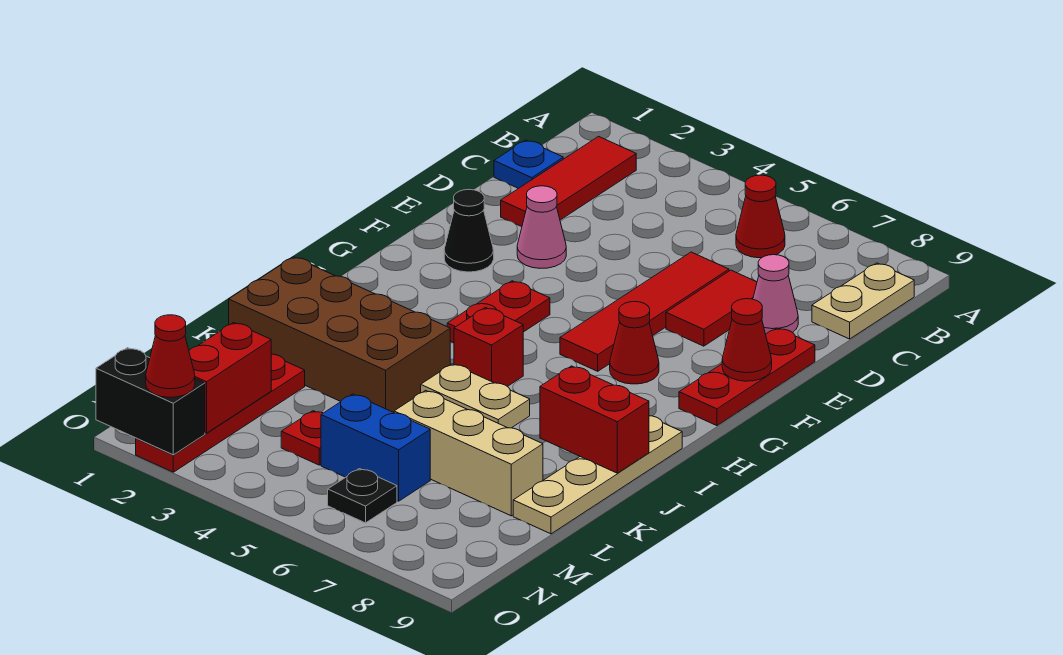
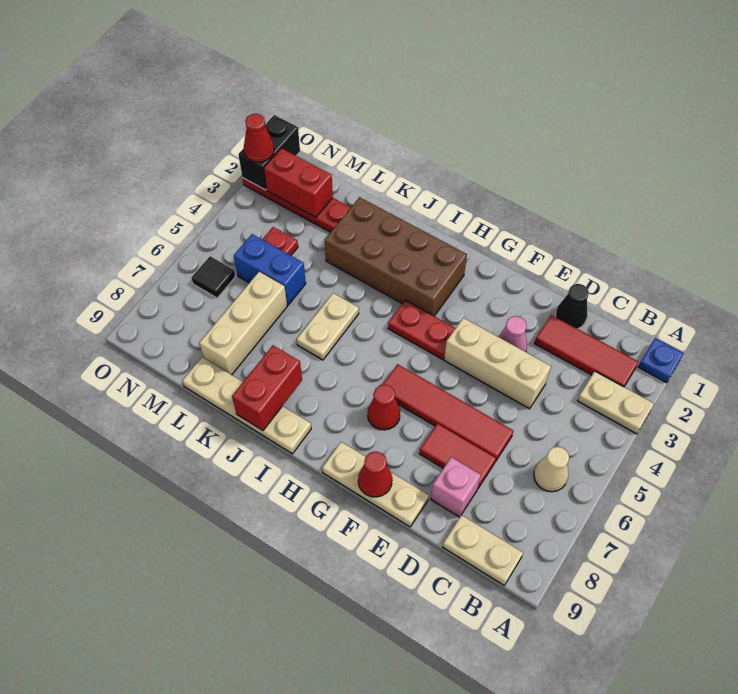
none -> tan plate A3:B3 level 1
red cone B6 level 1 -> tan cone B6 level 1
blue plate C1 level 1 -> blue plate A1 level 1
none -> tan brick D4:F4 level 1
pink cone D8 level 1 -> pink brick D8 level 1
red plate E9:G9 level 1 -> tan plate E9:G9 level 1
black cone F2 level 1 -> black cone D1 level 1
red brick I5 level 1 -> none
brown brick J1:K4 level 1 -> brown brick H2:K3 level 1
blue brick M5:M6 level 1 -> blue brick L5:M5 level 1
black plate N6 level 1 -> black tile N6 level 1

